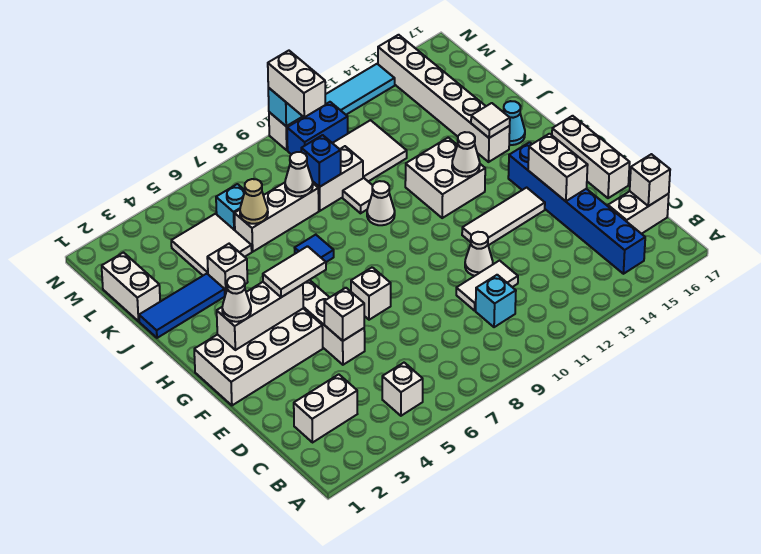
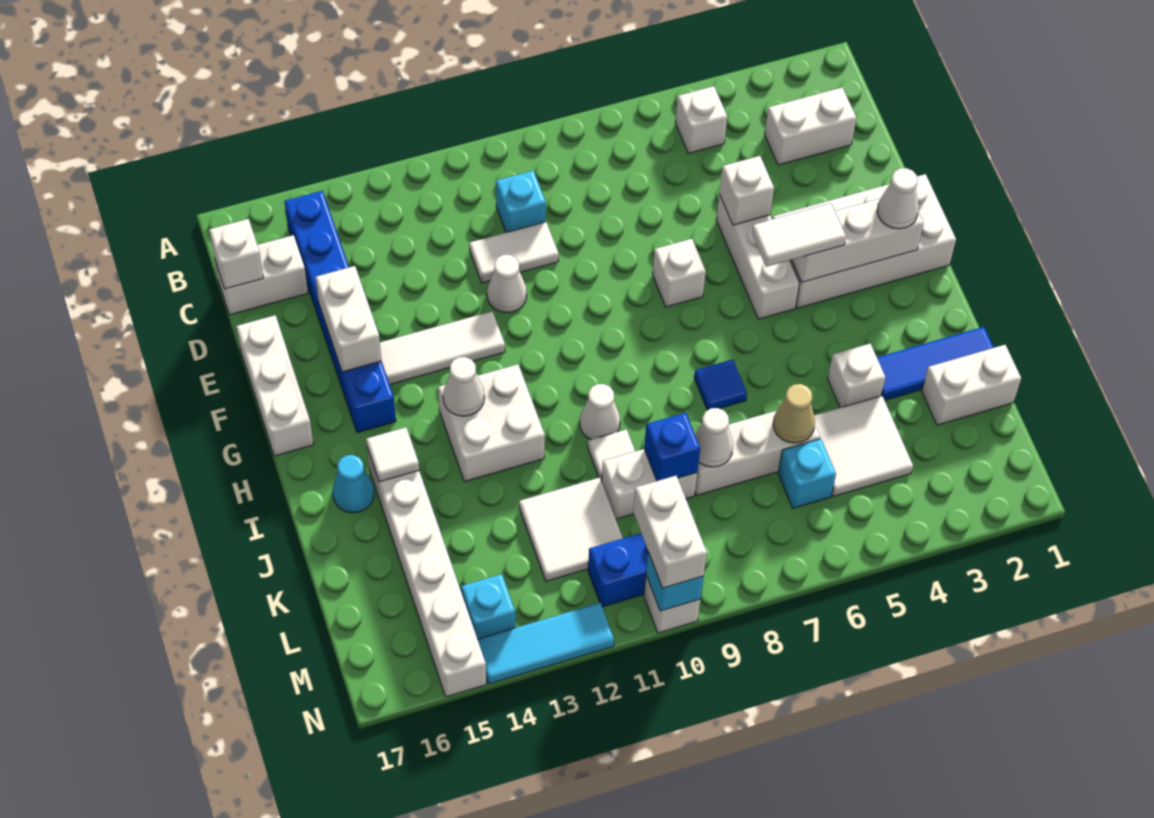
white brick K1:L1 level 1 -> white brick K1:K2 level 1
none -> cyan brick M14 level 1

